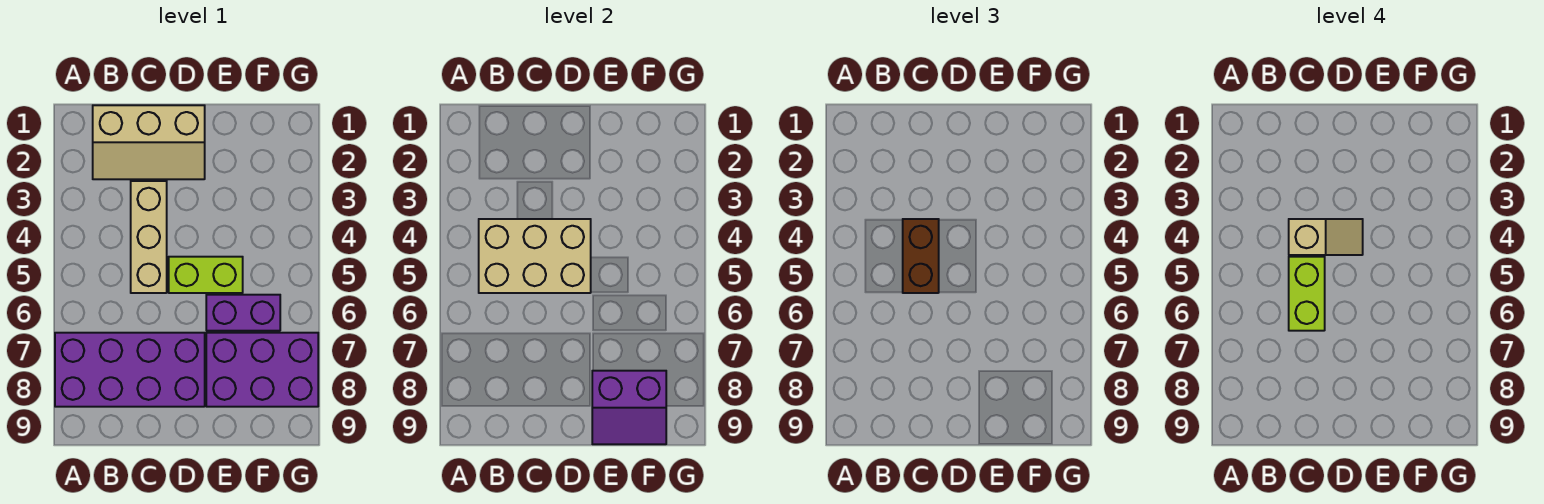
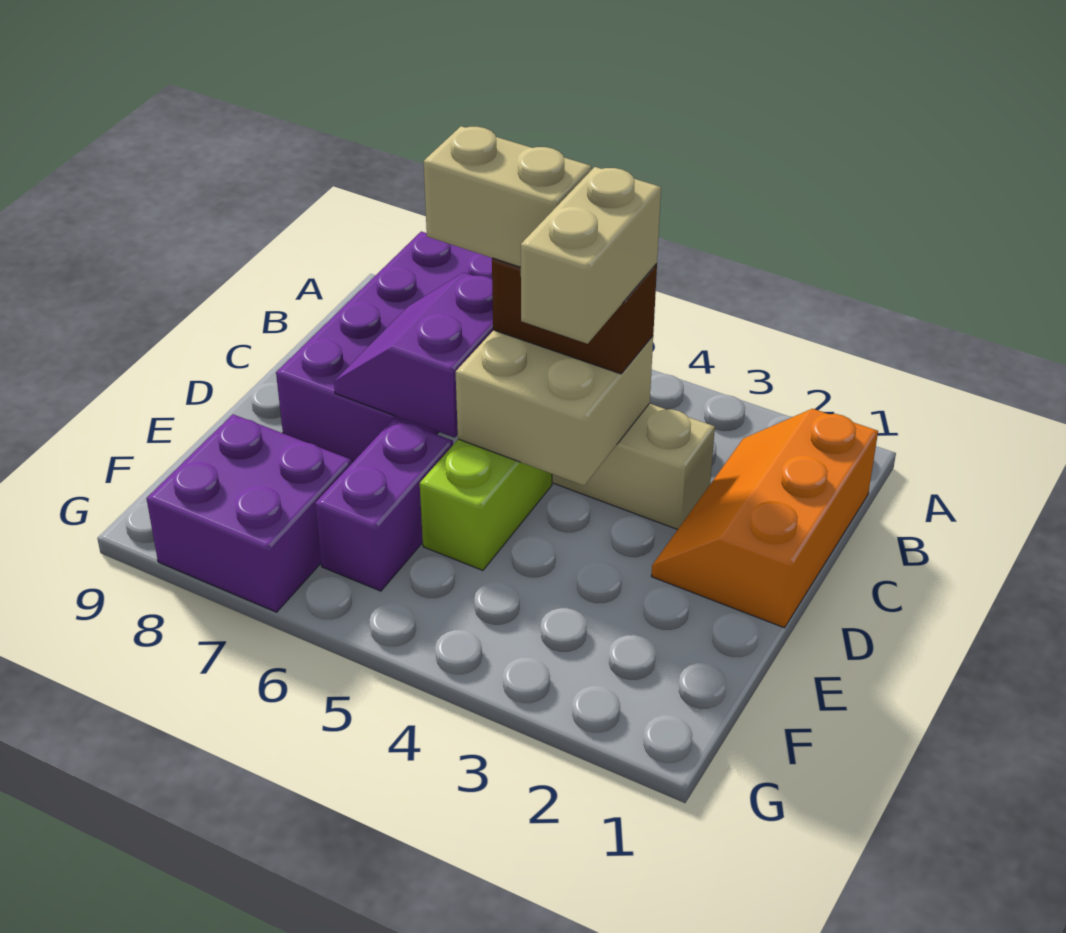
tan slope B1:D2 level 1 top 1 -> orange slope B1:D2 level 1 top 1
tan brick B4:D5 level 2 -> tan brick C4:D5 level 2
tan slope C4:D4 level 4 top C -> tan brick C4:D4 level 4
lime brick C5:C6 level 4 -> tan brick C5:C6 level 4
purple brick E7:G8 level 1 -> purple brick F7:G8 level 1
purple slope E8:F9 level 2 top 8 -> purple slope C6:D7 level 2 top 6

